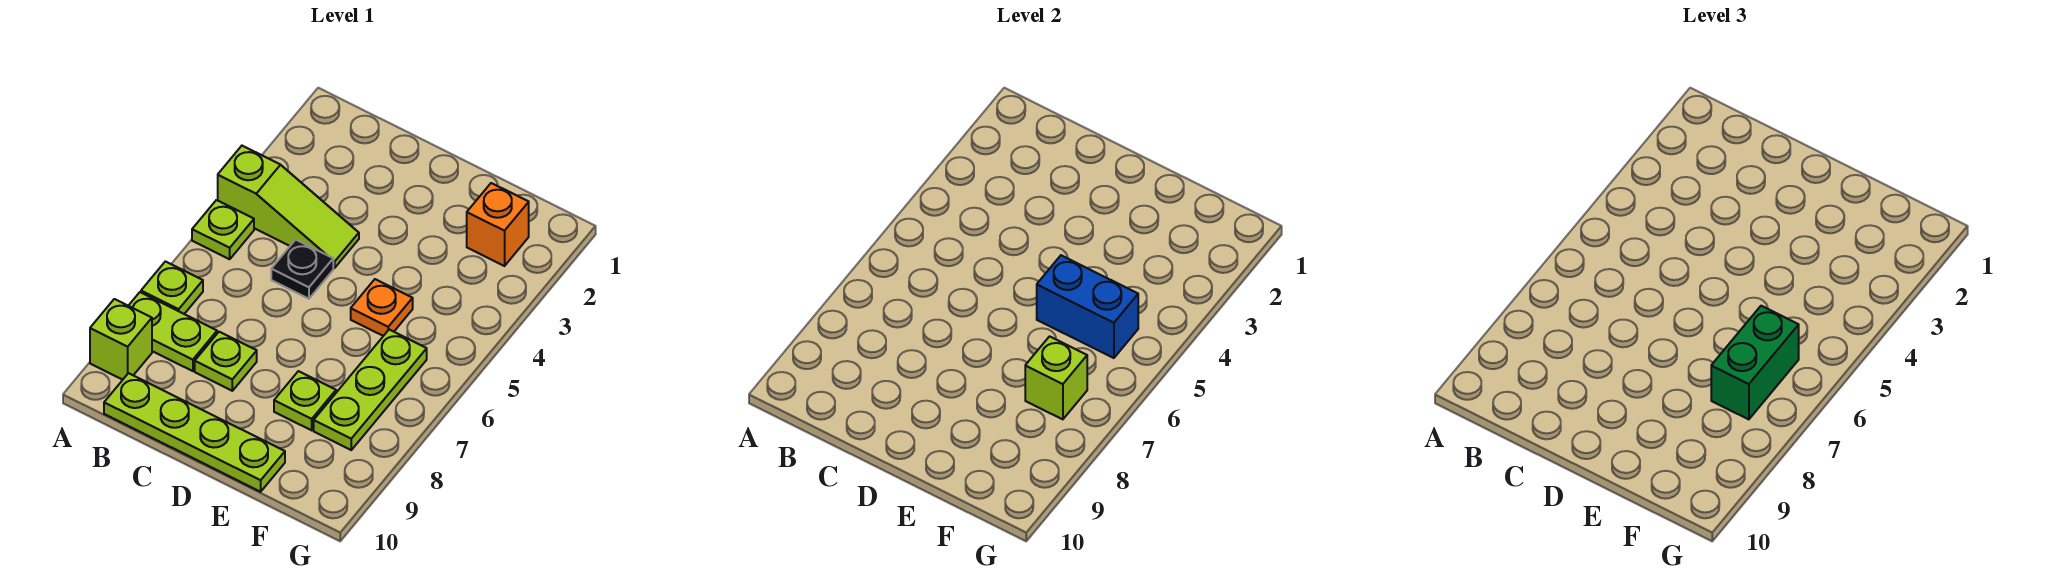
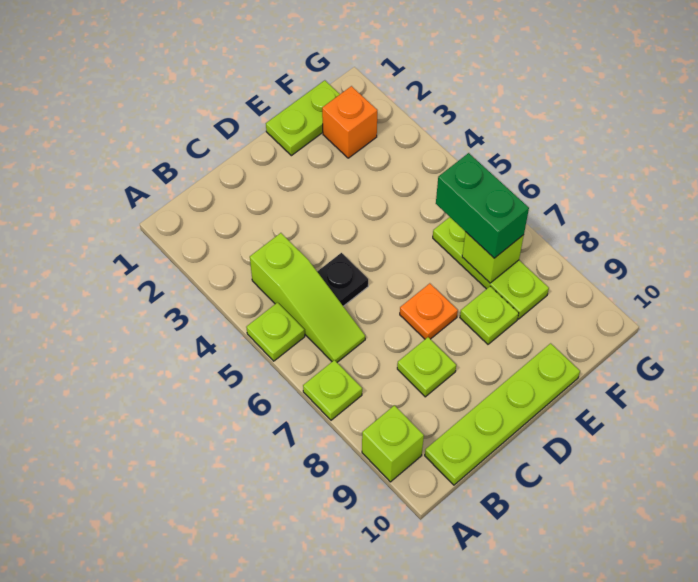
lime slope A4:C4 level 1 top A -> lime slope B4:B6 level 1 top 4
lime plate A8:B8 level 1 -> lime plate E1:F1 level 1
orange plate E5 level 1 -> orange plate D7 level 1
blue brick E5:F5 level 2 -> none

